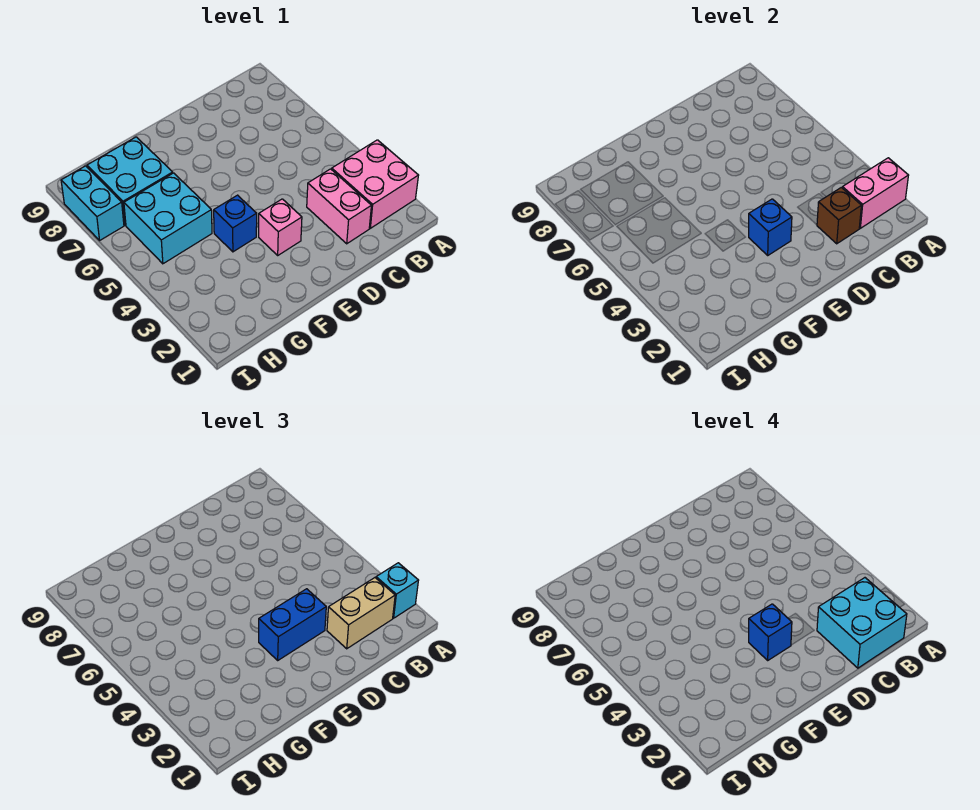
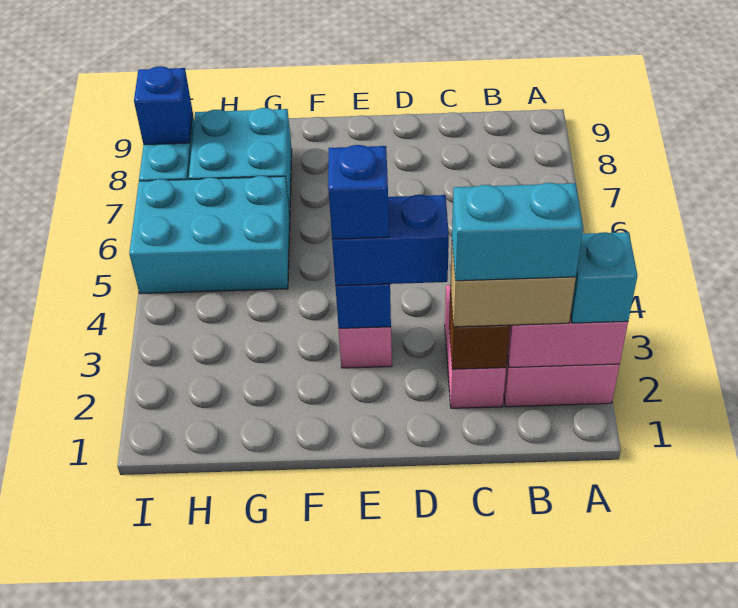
cyan brick B1:C2 level 4 -> cyan brick B2:C2 level 4
blue brick F4 level 1 -> blue brick I8 level 2
cyan brick G5:H6 level 1 -> cyan brick G5:I6 level 1

